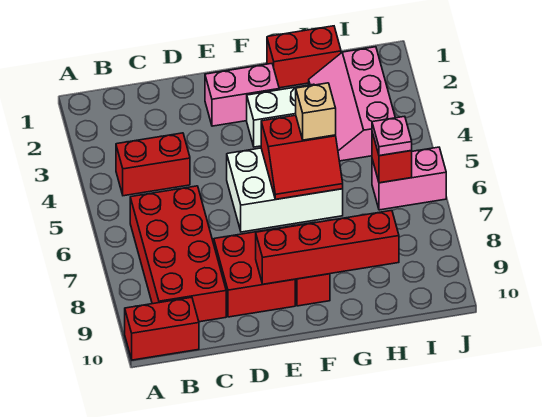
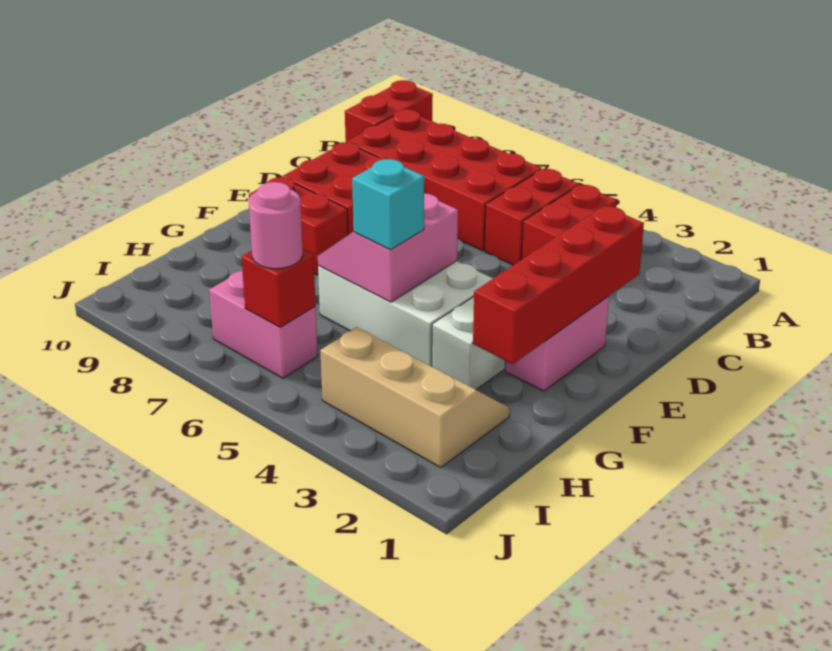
white brick E5:G6 level 1 -> white brick F4:G6 level 1
red brick E9:H9 level 2 -> red brick D2:G2 level 2
red slope F5:G6 level 2 top 5 -> pink slope F5:G6 level 2 top 5
red brick G1:H1 level 1 -> red brick B5:C5 level 1
tan brick G5 level 3 -> cyan brick G5 level 3
pink slope H2:I4 level 1 top I -> tan slope H2:I4 level 1 top I
pink brick I6:J6 level 1 -> pink brick I6:I7 level 1
pink plate I6 level 3 -> pink round brick I6 level 3

